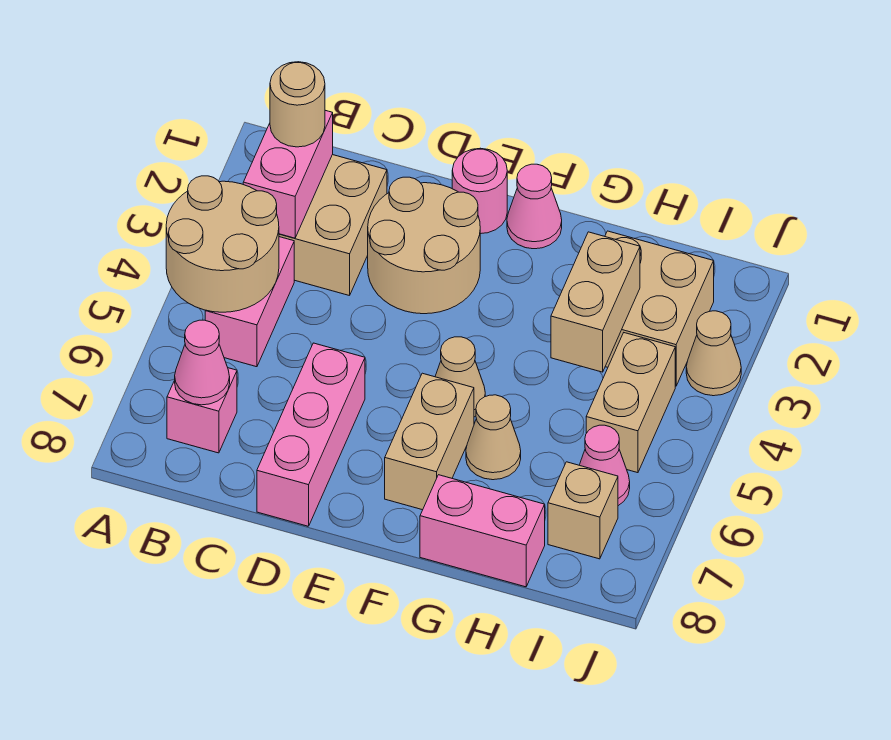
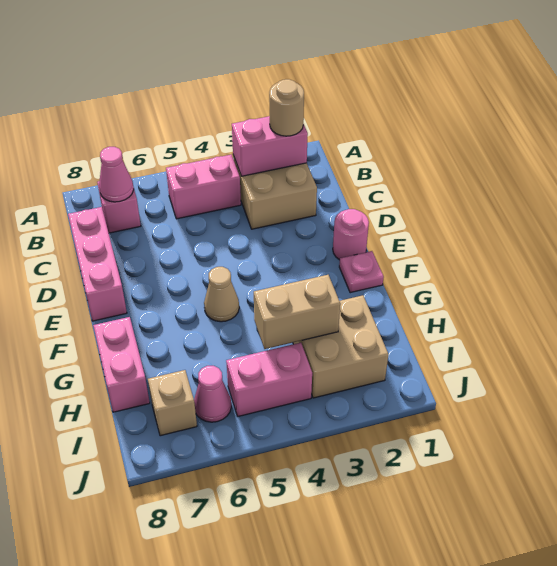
tan round brick A4:B5 level 2 -> none
tan round brick D2:E3 level 1 -> none
pink brick D6:D8 level 1 -> pink brick C8:E8 level 1
pink cone F1 level 1 -> pink plate F1 level 1
tan brick F6:F7 level 1 -> none
tan cone G6 level 1 -> none
tan brick I4:I5 level 1 -> pink brick I4:I5 level 1
tan cone J3 level 1 -> none

